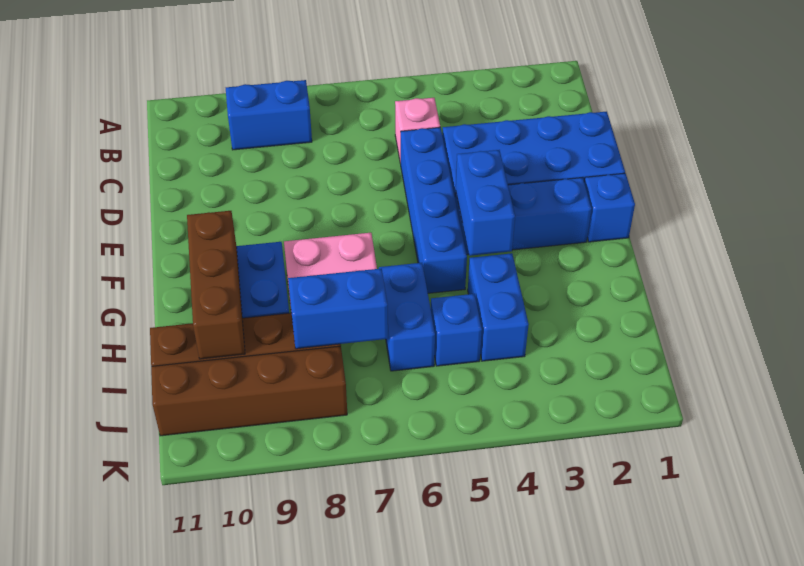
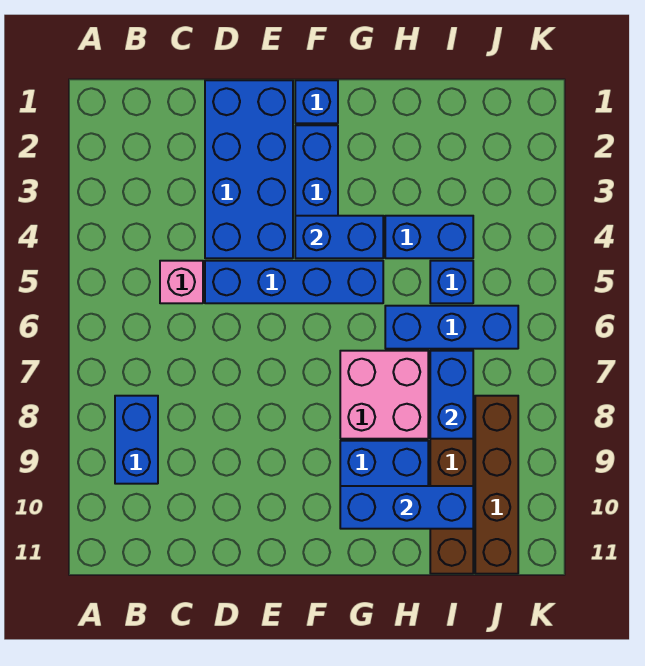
brown brick G10:I10 level 2 -> blue brick G10:I10 level 2
blue brick H6:I6 level 1 -> blue brick H6:J6 level 1

